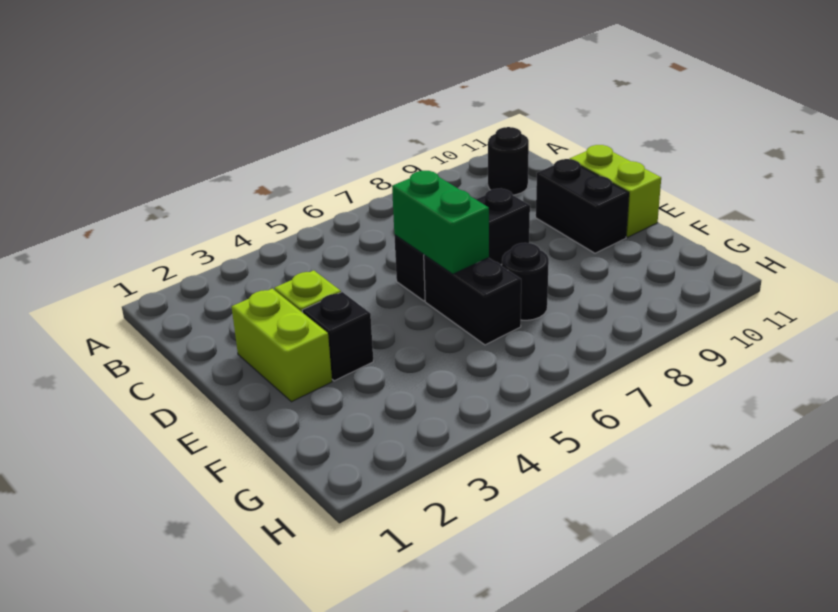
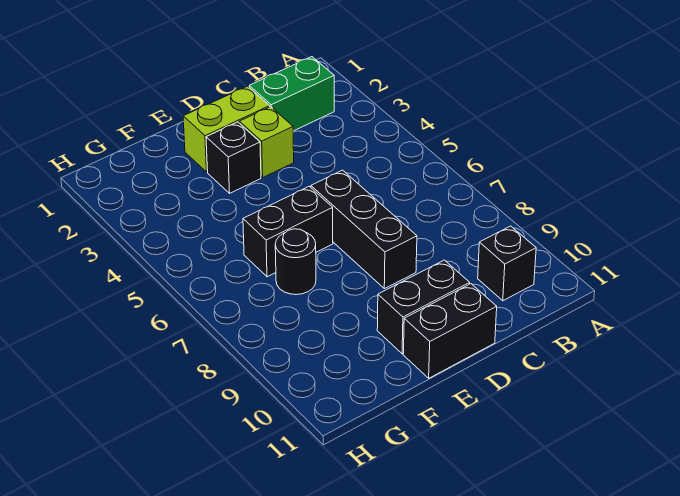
black round brick B10 level 1 -> black brick B10 level 1
green brick D6:E6 level 2 -> green brick B2:C2 level 1
lime brick D11:E11 level 1 -> black brick D11:E11 level 1

